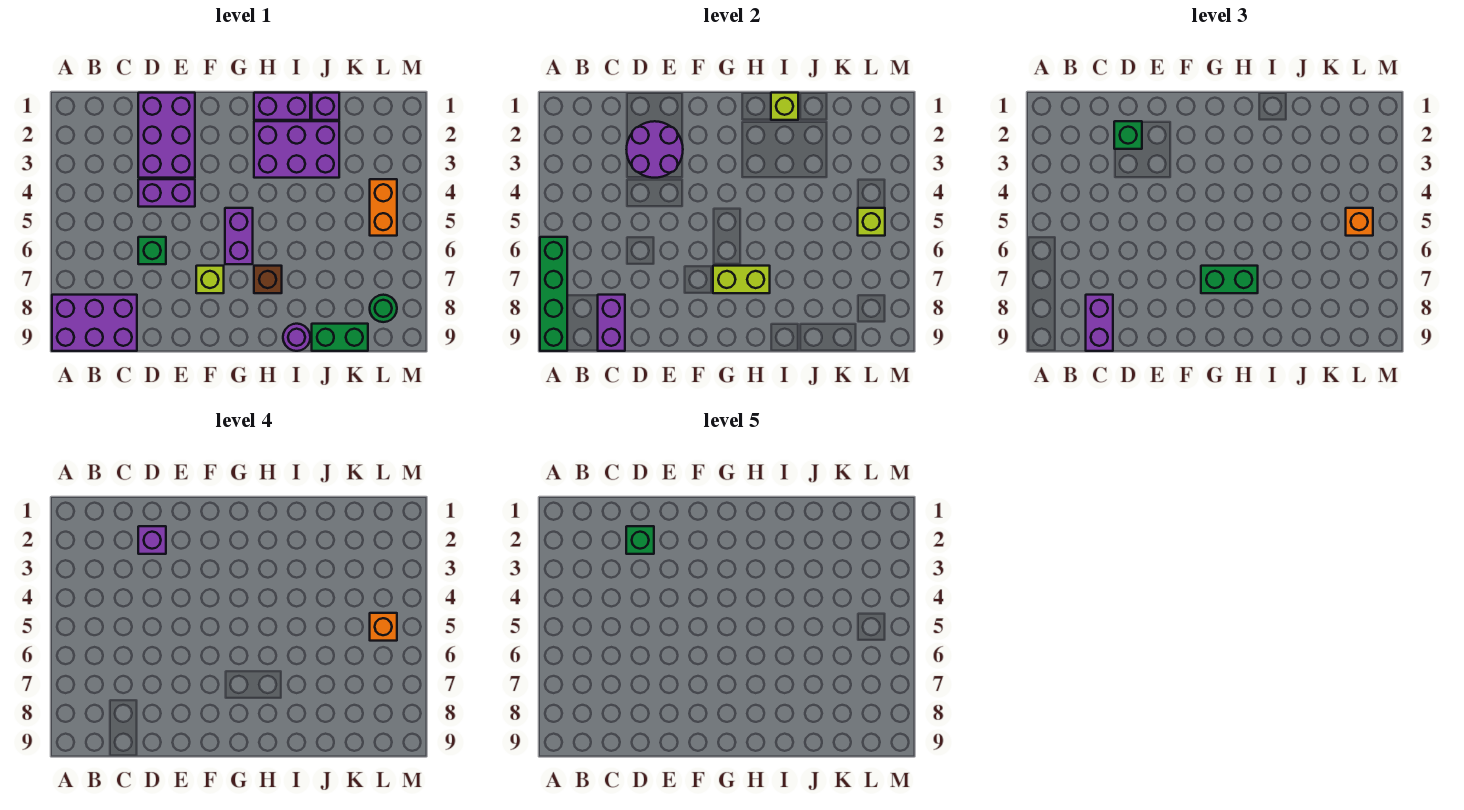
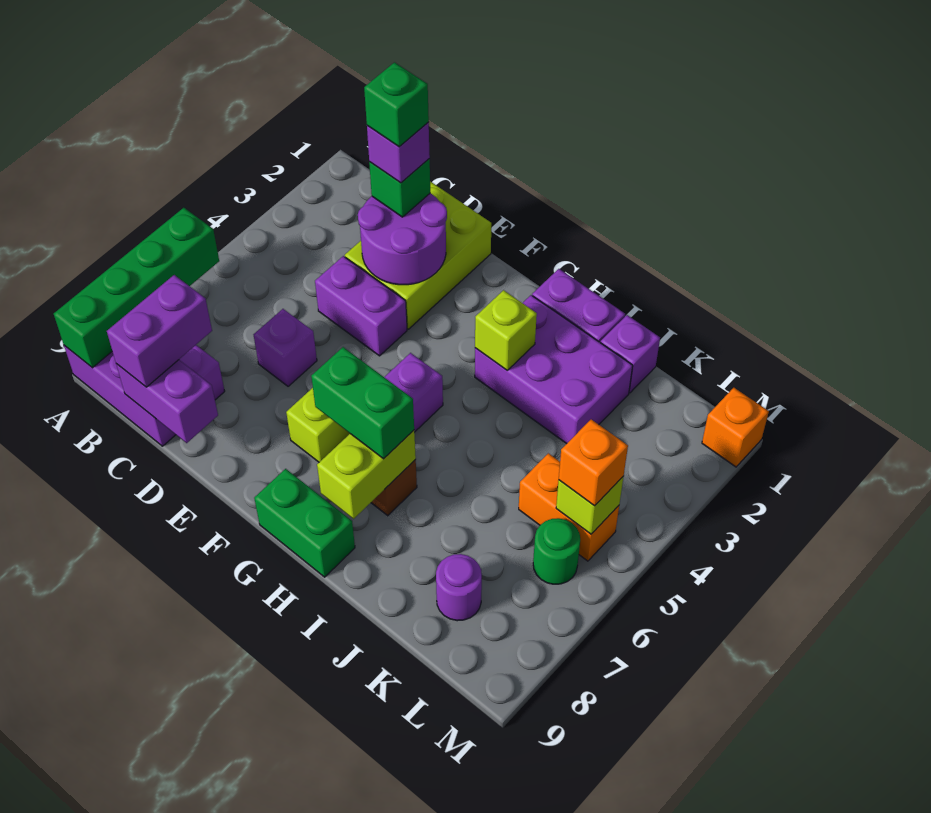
purple brick C8:C9 level 2 -> purple brick C9:D9 level 2
purple brick D1:E3 level 1 -> lime brick D1:E3 level 1
green brick D6 level 1 -> purple brick D6 level 1
lime brick G7:H7 level 2 -> lime brick H7:H8 level 2
lime brick I1 level 2 -> lime brick H3 level 2
purple round brick I9 level 1 -> purple round brick K8 level 1
green brick J9:K9 level 1 -> green brick G9:H9 level 1
orange brick L4:L5 level 1 -> orange brick K5:L5 level 1
orange brick L5 level 4 -> orange brick M1 level 1
green round brick L8 level 1 -> green round brick L6 level 1

